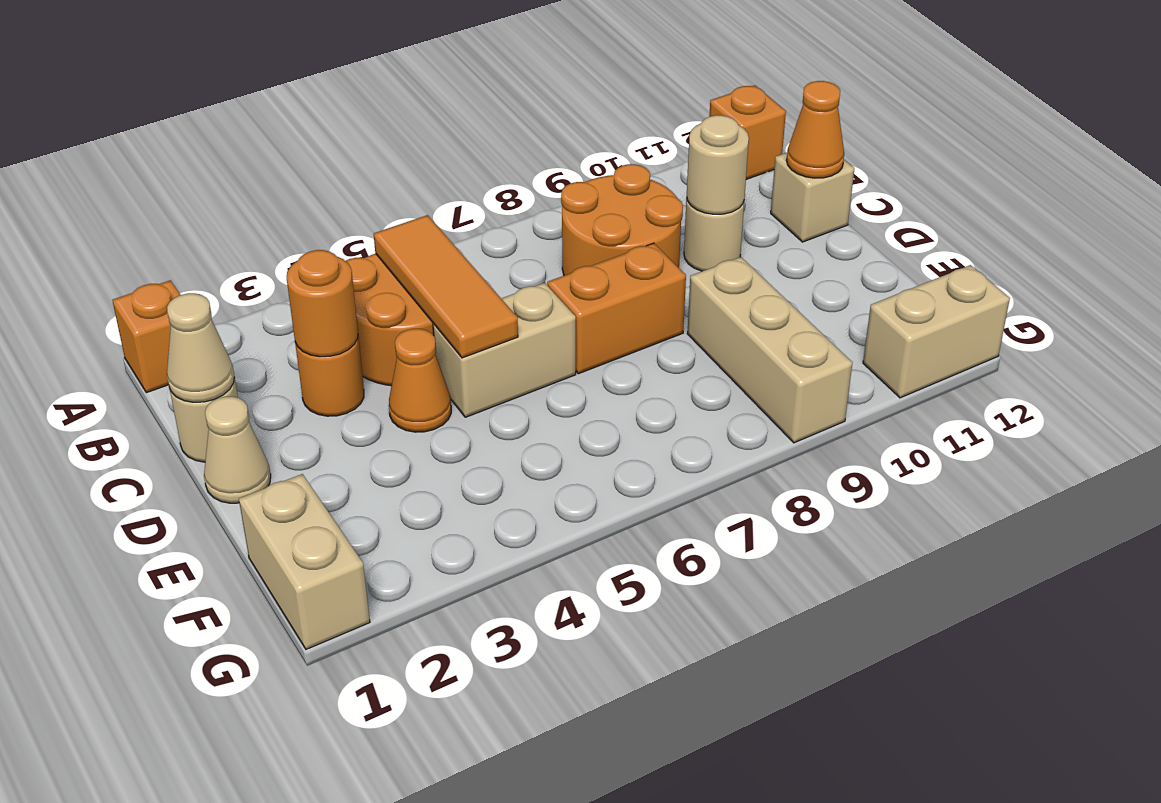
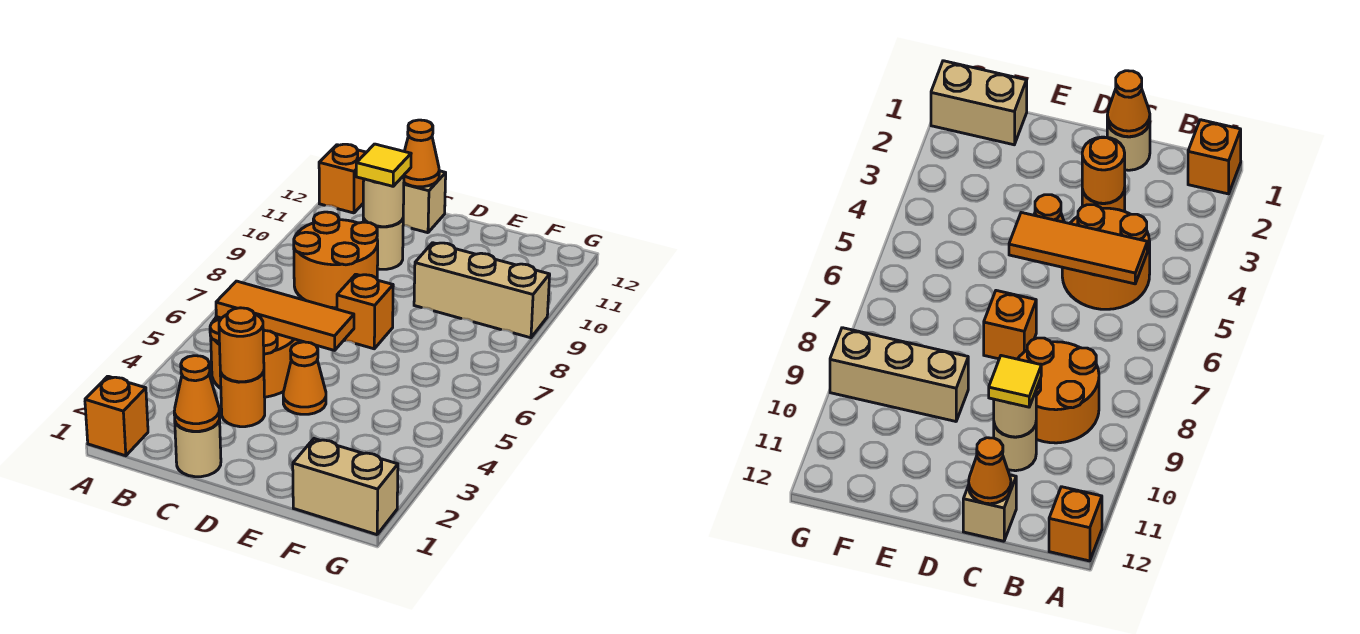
tan cone C1 level 2 -> orange cone C1 level 2
none -> yellow tile C10 level 3
tan cone D1 level 1 -> none
tan brick D5:D6 level 1 -> none
orange brick D7:D8 level 1 -> orange brick D7 level 1
tan brick G11:G12 level 1 -> none

